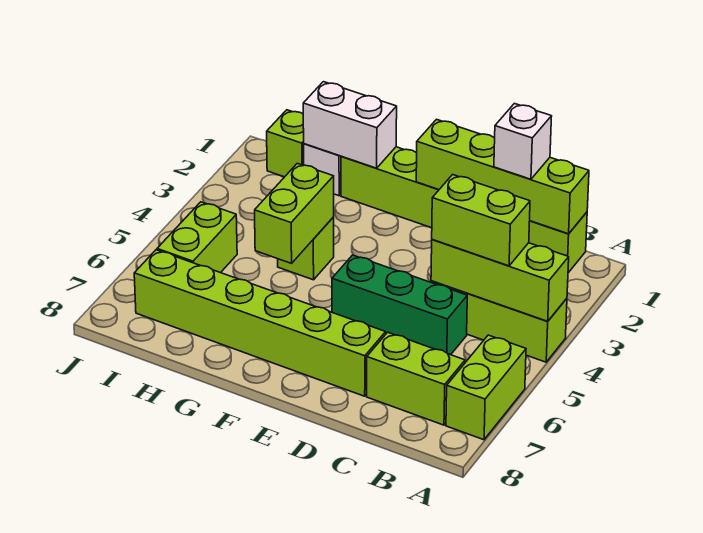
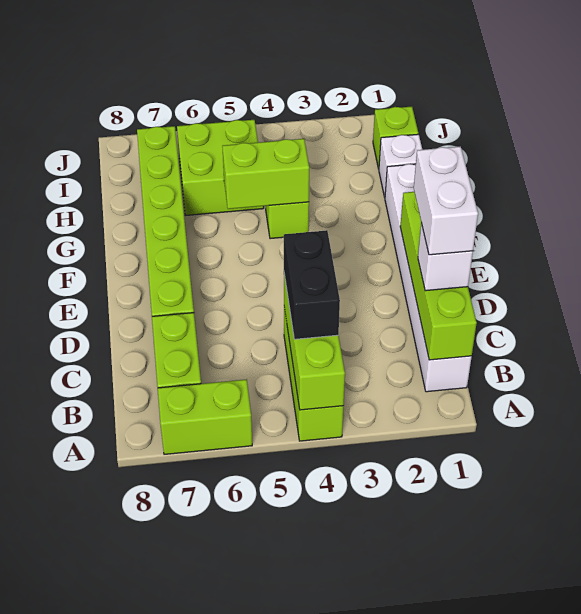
lime brick B1:G1 level 1 -> white brick B1:G1 level 1
lime brick B4:C4 level 3 -> black brick B4:C4 level 3
green brick C5:E5 level 1 -> none
white brick G1:H1 level 2 -> white brick C1:D1 level 4
lime brick I5:I6 level 1 -> lime brick H5:I6 level 1

